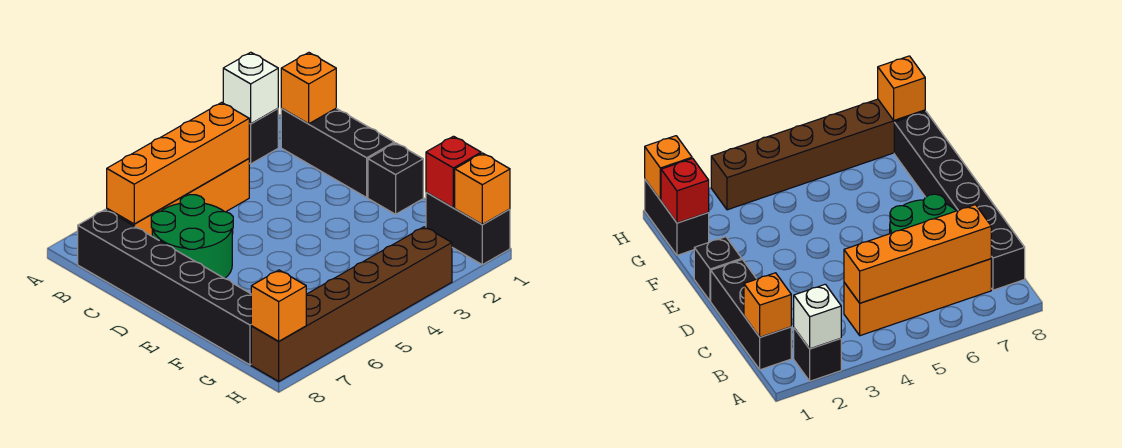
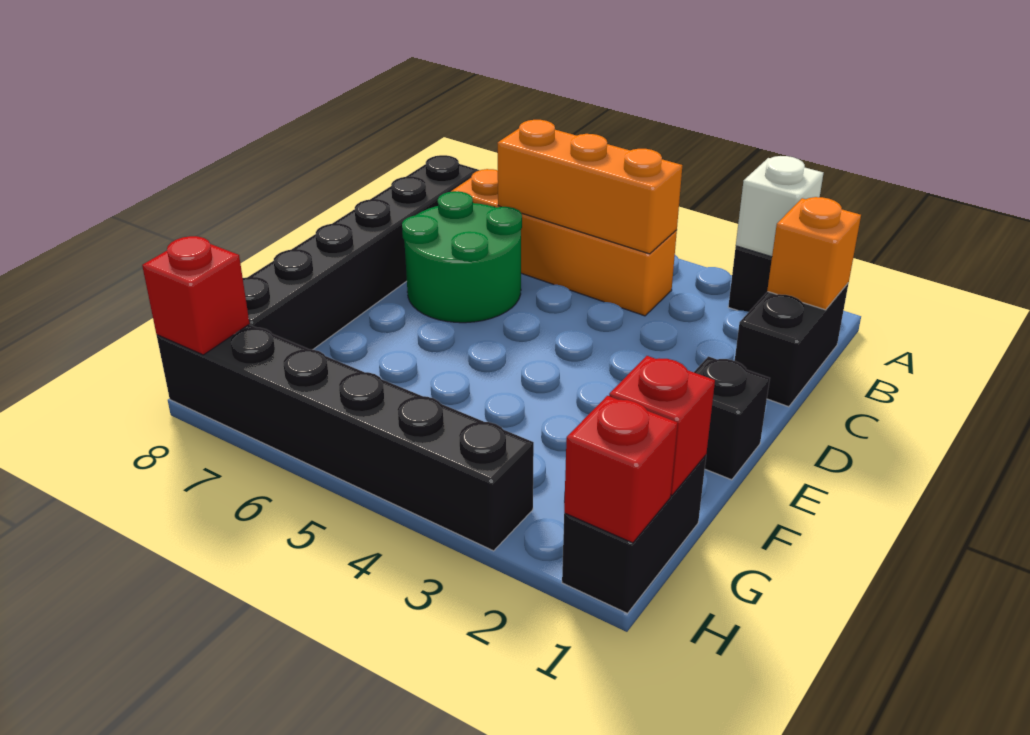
black brick B1:D1 level 1 -> black brick B1:C1 level 1
orange brick B4:B7 level 2 -> orange brick B4:B6 level 2
orange brick H1 level 2 -> red brick H1 level 2
brown brick H3:H8 level 1 -> black brick H3:H8 level 1
orange brick H8 level 2 -> red brick H8 level 2

